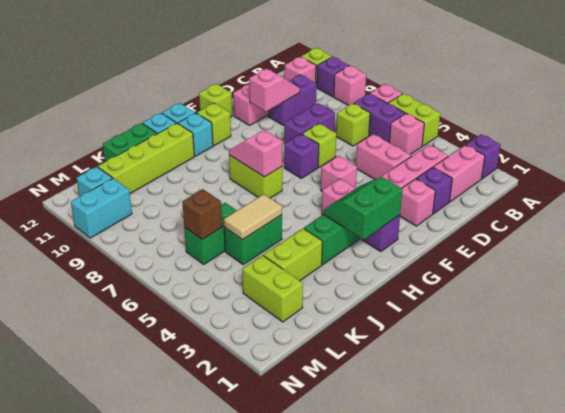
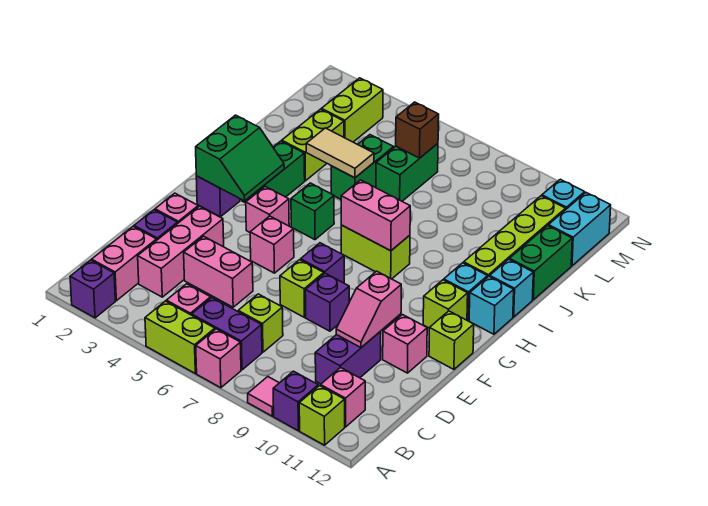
pink brick A9 level 1 -> pink tile A9 level 1
purple brick D8:E8 level 1 -> purple brick E8 level 1
none -> green brick H5 level 1
pink slope H7:H8 level 2 top 7 -> pink brick H7:H8 level 2
tan tile J5:K5 level 2 -> tan tile J4:J5 level 2
lime brick L2:L3 level 1 -> lime brick L3:M3 level 1
cyan brick M10:N10 level 1 -> cyan brick L12:M12 level 1

